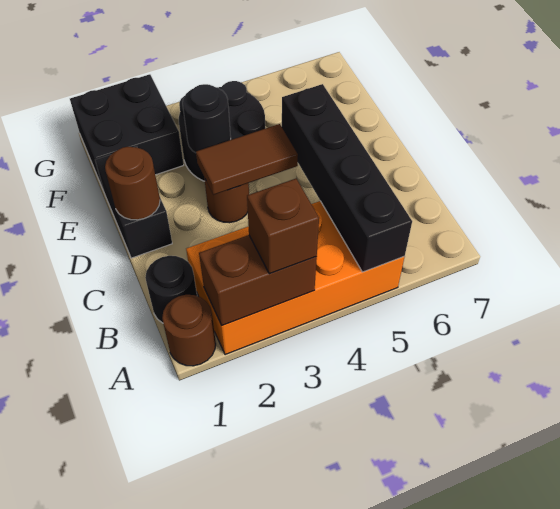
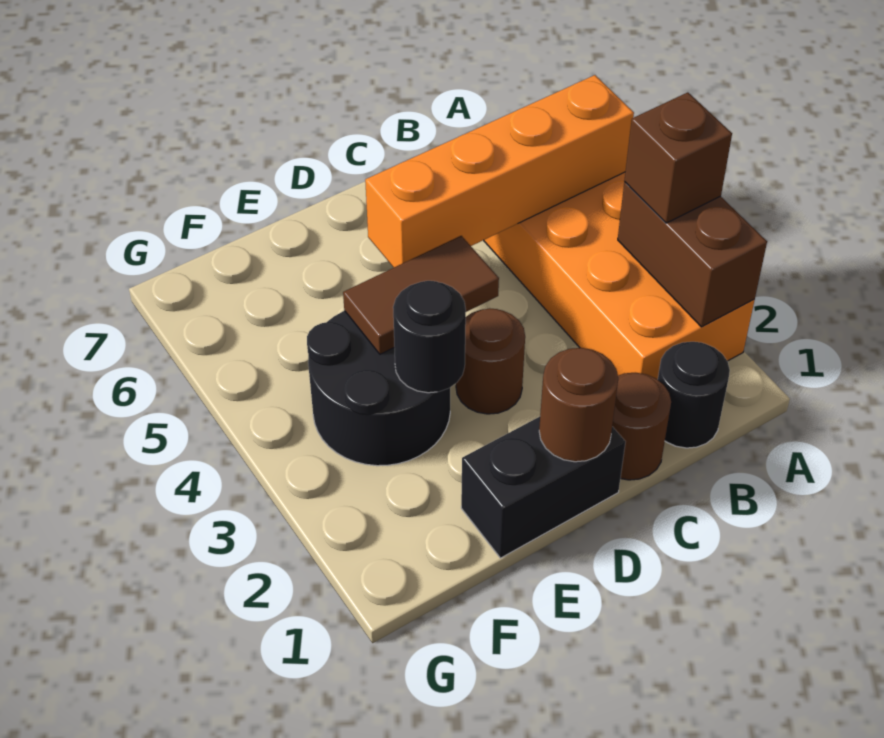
brown round brick A1 level 1 -> brown round brick C1 level 1
black brick A5:D5 level 2 -> orange brick A5:D5 level 2
brown tile D3:D4 level 2 -> brown tile D4:E4 level 2
black brick F1:G2 level 1 -> none

